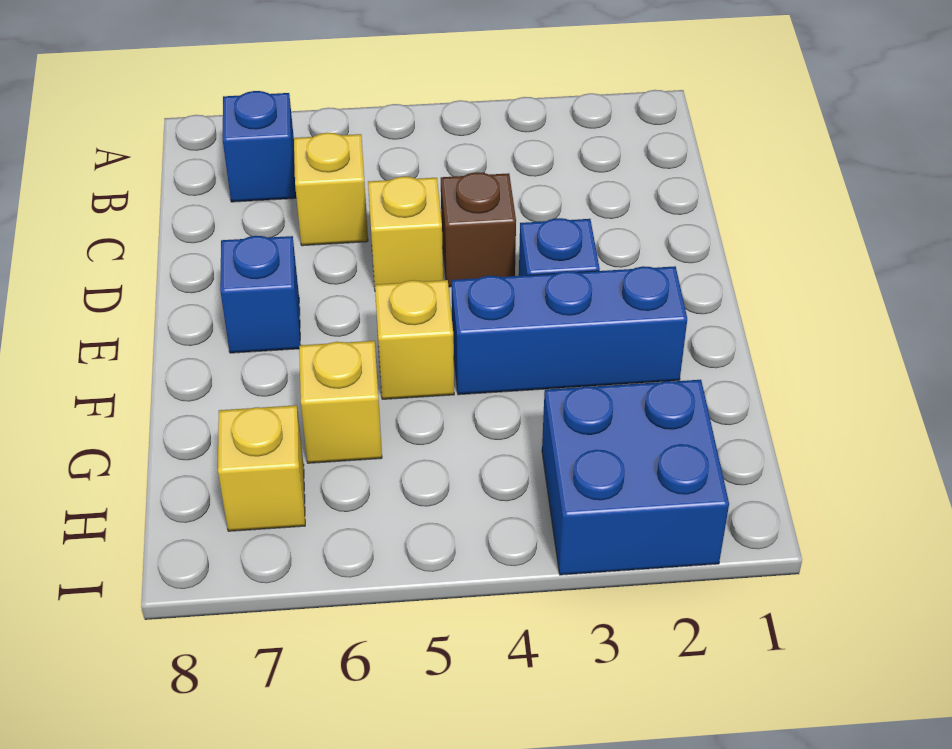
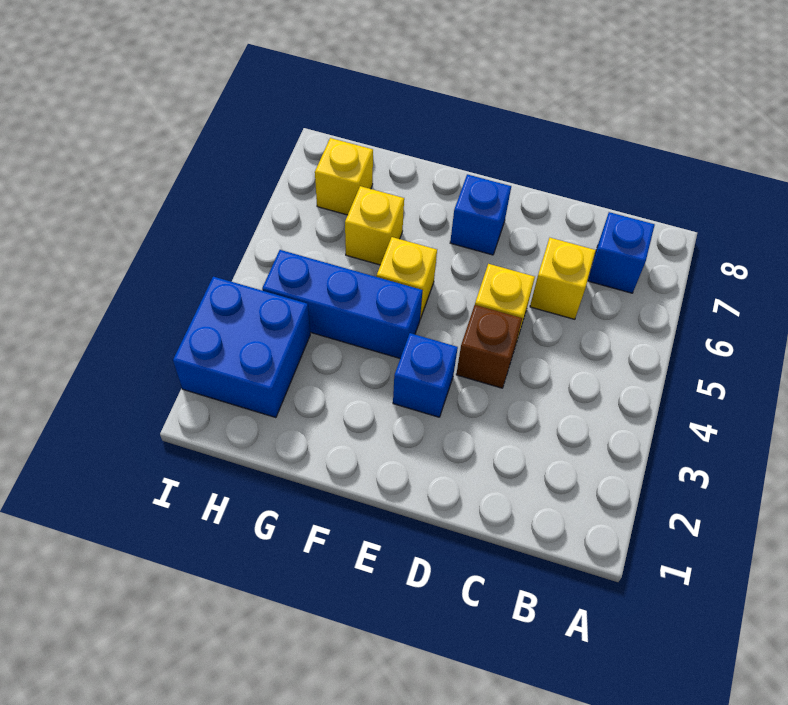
blue brick F2:F4 level 1 -> blue brick F4:H4 level 1

